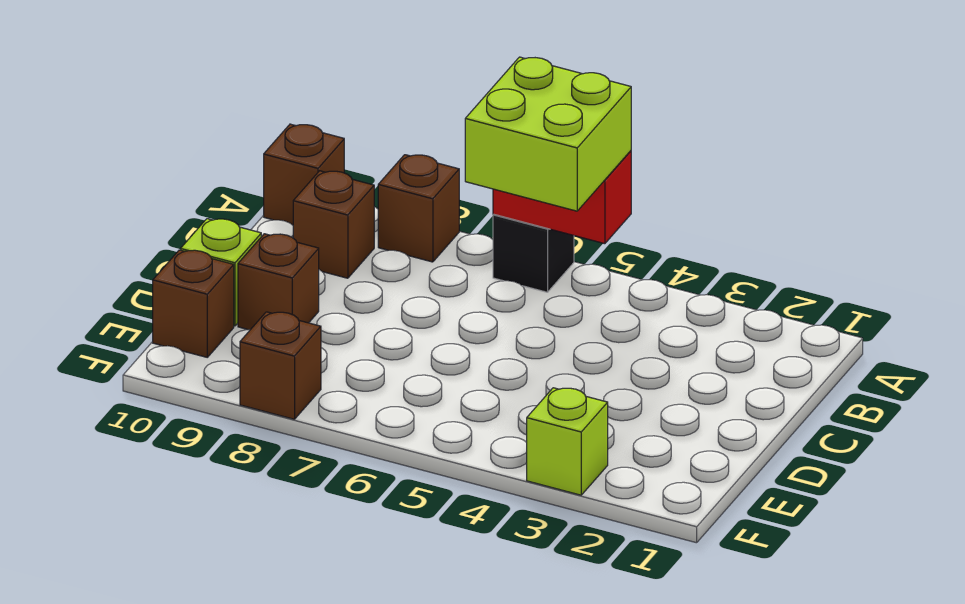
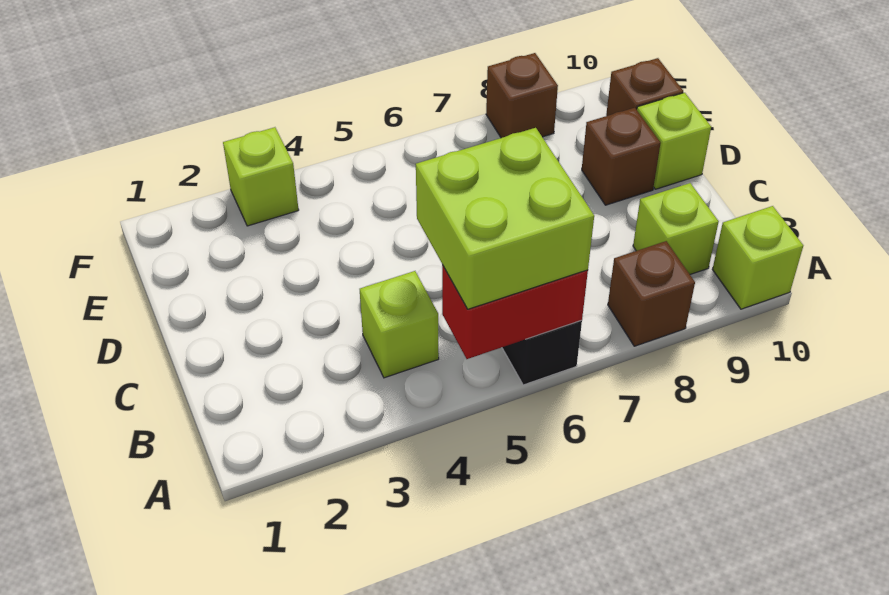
brown brick A10 level 1 -> lime brick A10 level 1
none -> lime brick B4 level 1
brown brick B9 level 1 -> lime brick B9 level 1

